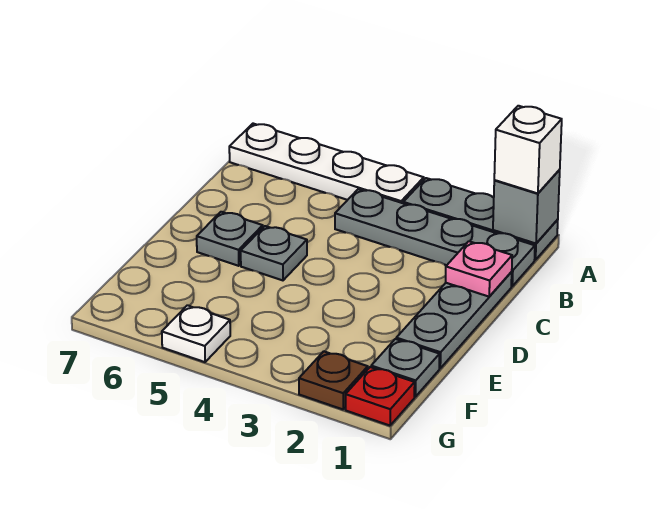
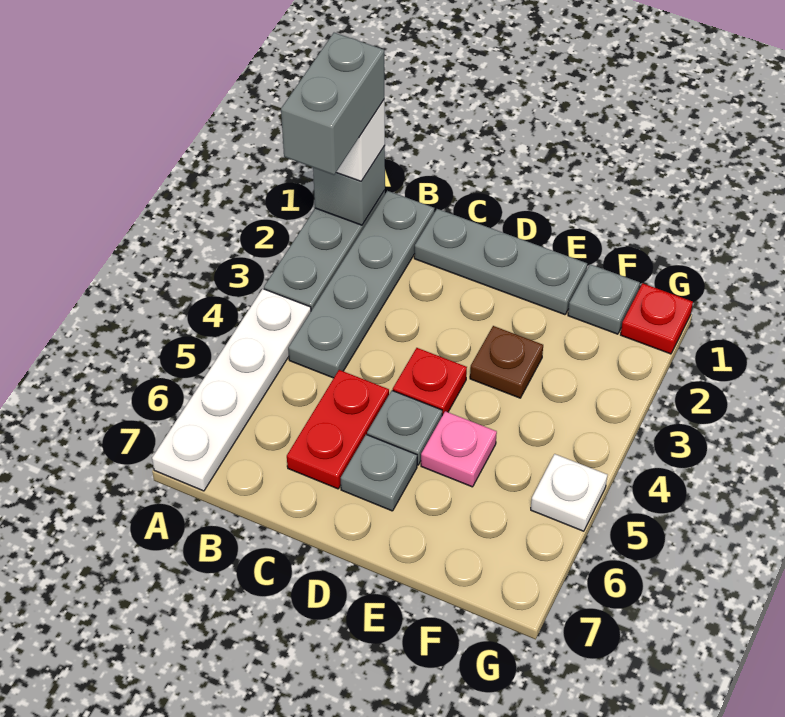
none -> grey brick A1:A2 level 4
pink plate C1 level 2 -> pink plate E5 level 1
none -> red plate C5:C6 level 1
none -> red plate D4 level 1
brown plate G2 level 1 -> brown plate E3 level 1

